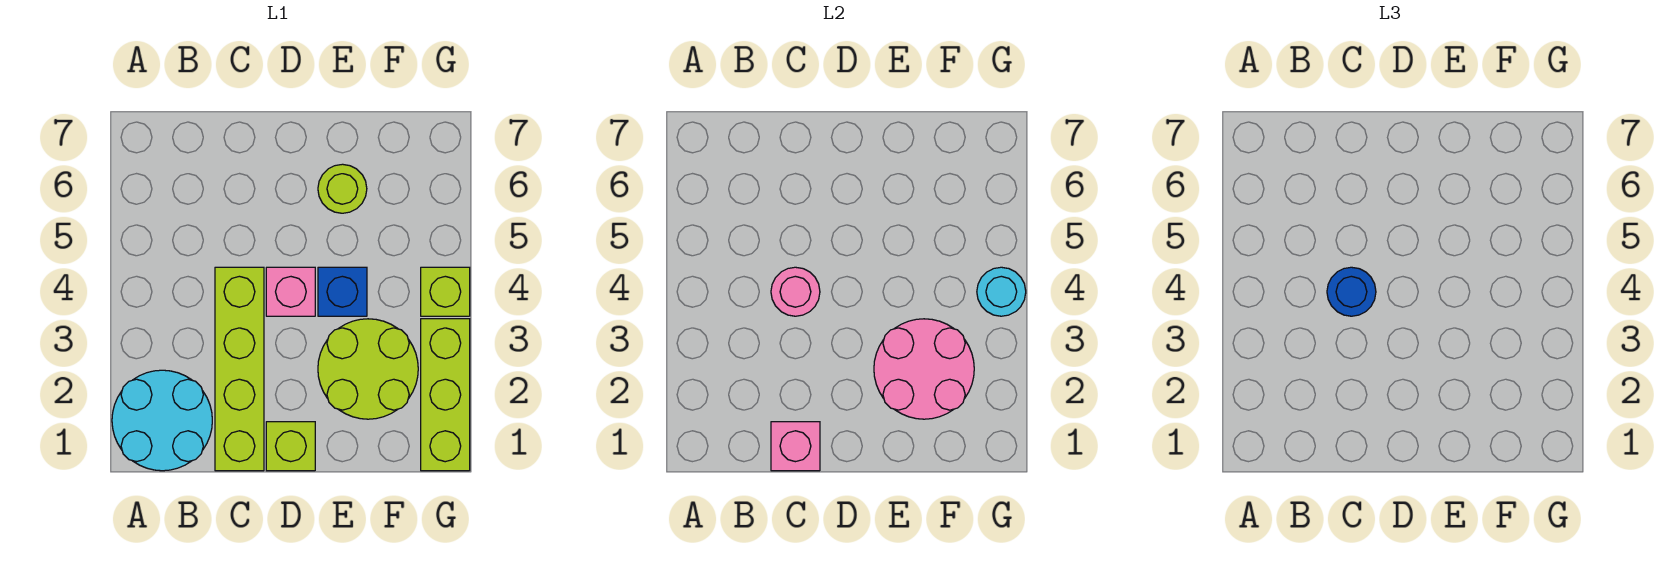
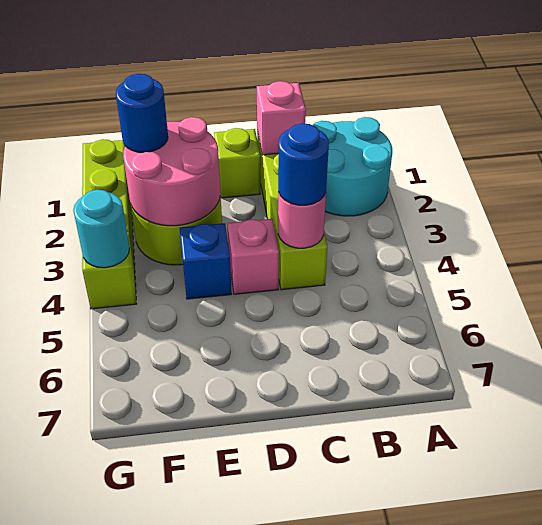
lime round brick E6 level 1 -> none
none -> blue round brick F2 level 3

